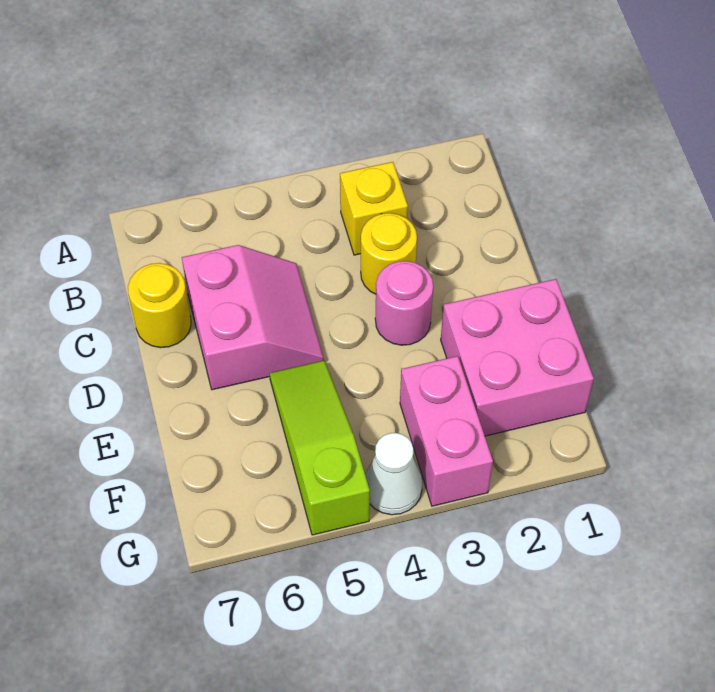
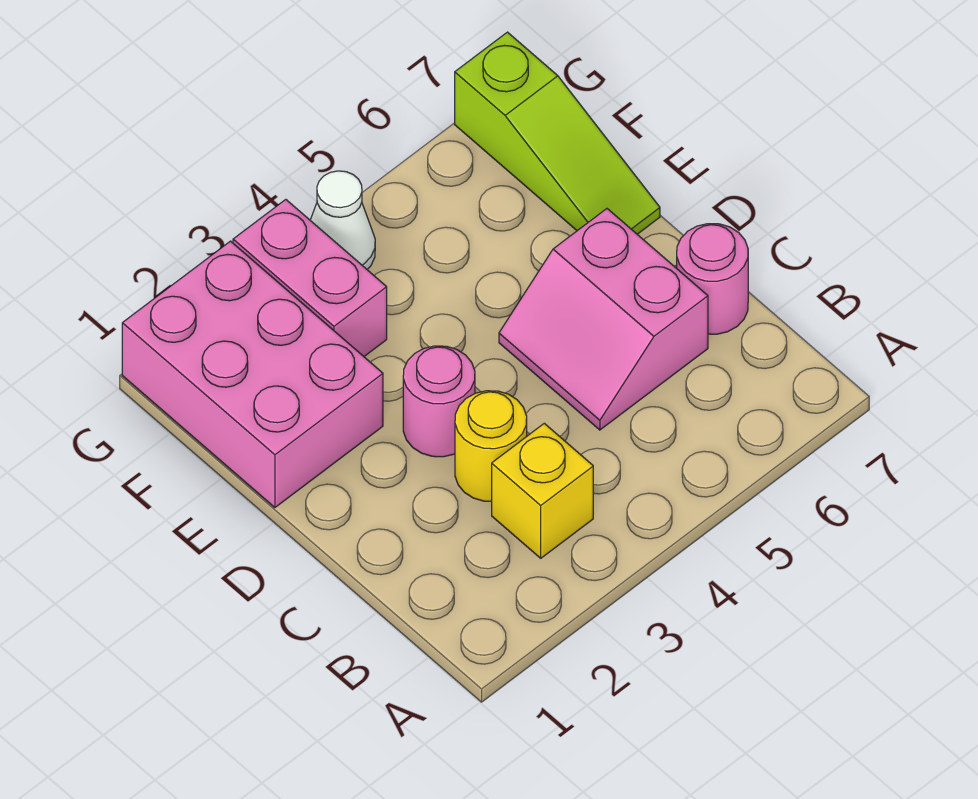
yellow round brick C7 level 1 -> pink round brick C7 level 1
pink brick E1:F2 level 1 -> pink brick E1:G2 level 1
lime slope E5:G5 level 1 top G -> lime slope E7:G7 level 1 top G

